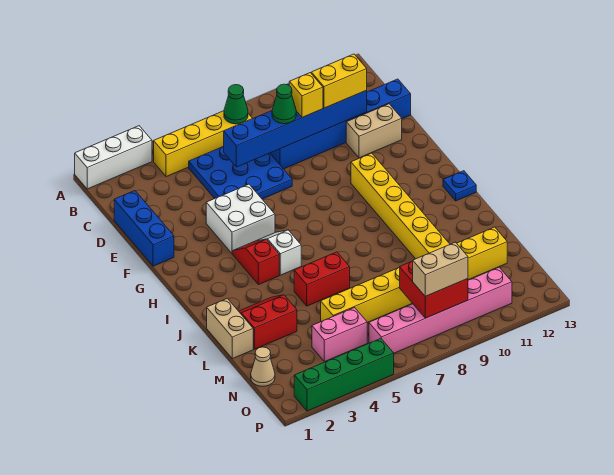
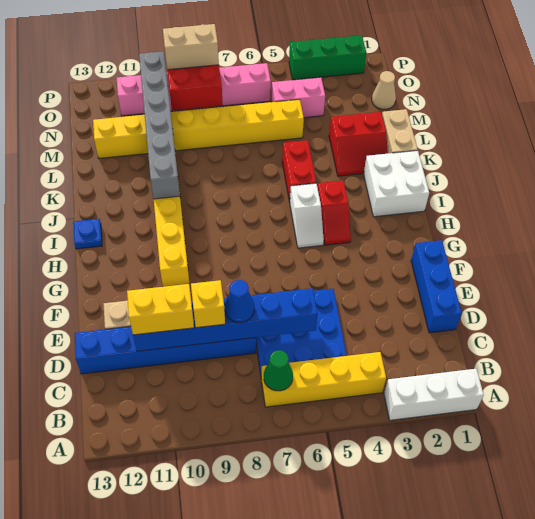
green cone D8 level 3 -> blue cone D8 level 3
white brick F4:G5 level 1 -> white brick I1:J2 level 1
none -> grey brick J10:O10 level 2
red brick K5:K6 level 1 -> red brick J5:K5 level 1
green brick P2:P5 level 1 -> green brick P2:P4 level 1

